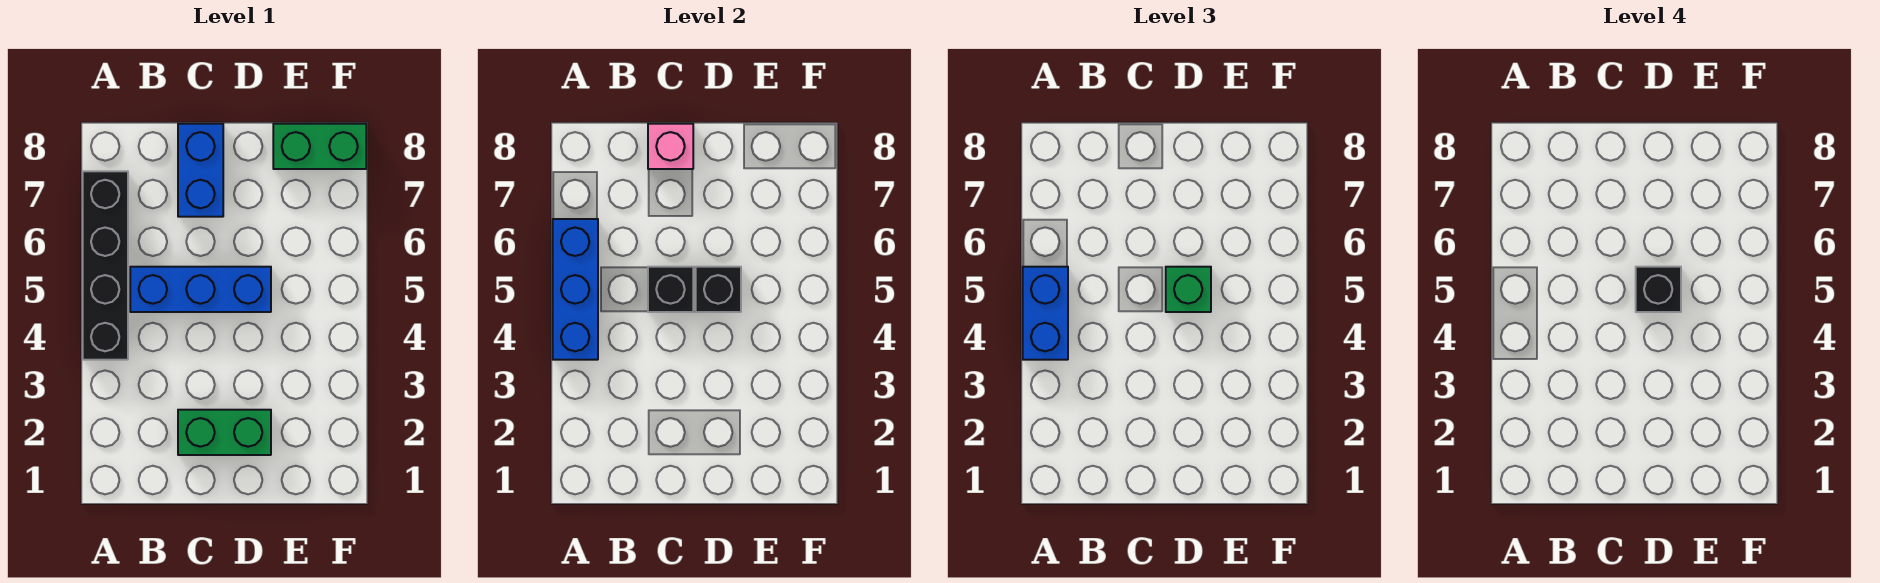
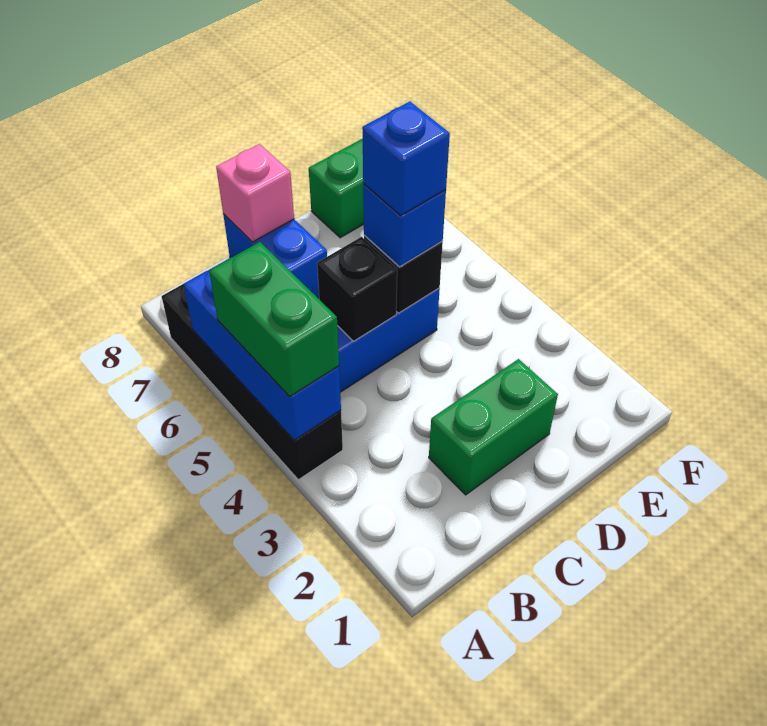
blue brick A4:A5 level 3 -> green brick A4:A5 level 3
green brick D5 level 3 -> blue brick D5 level 3
black brick D5 level 4 -> blue brick D5 level 4

